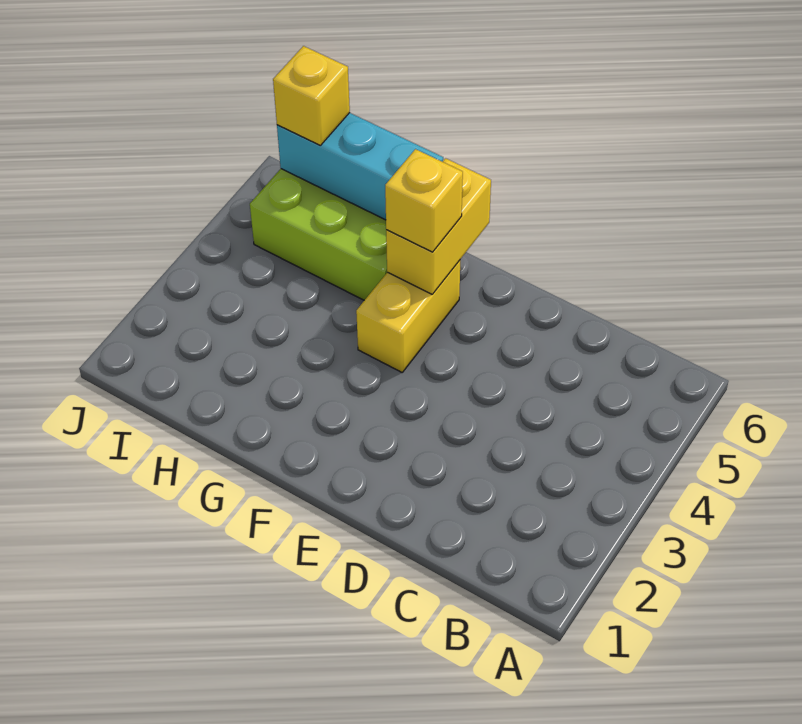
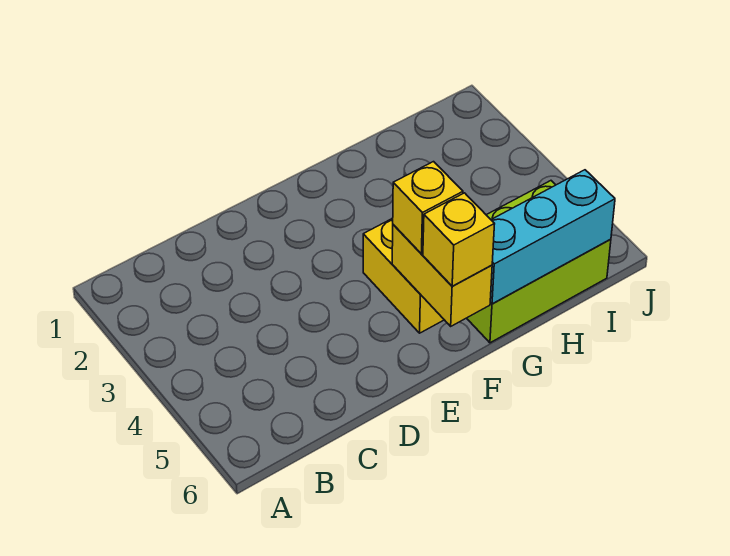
yellow brick I6 level 3 -> yellow brick F6 level 3

